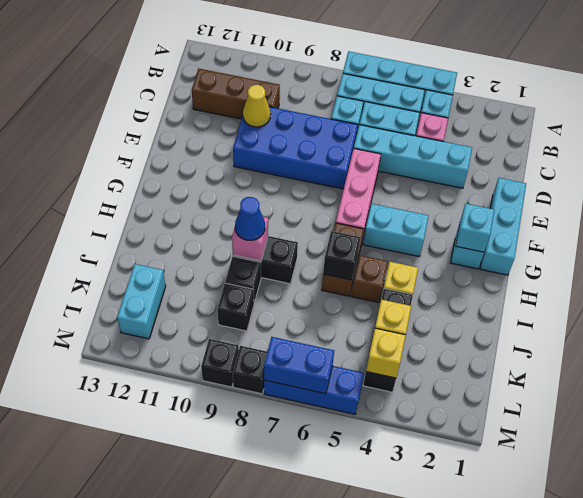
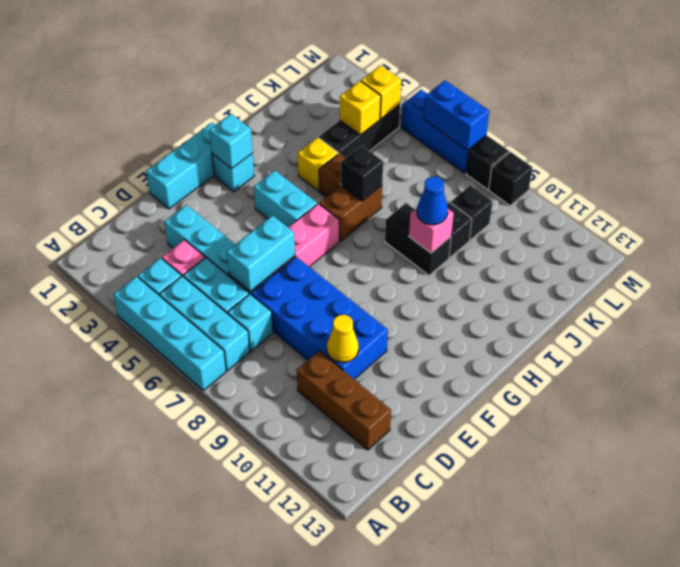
cyan brick K12:L12 level 1 -> cyan brick D6:E6 level 2

